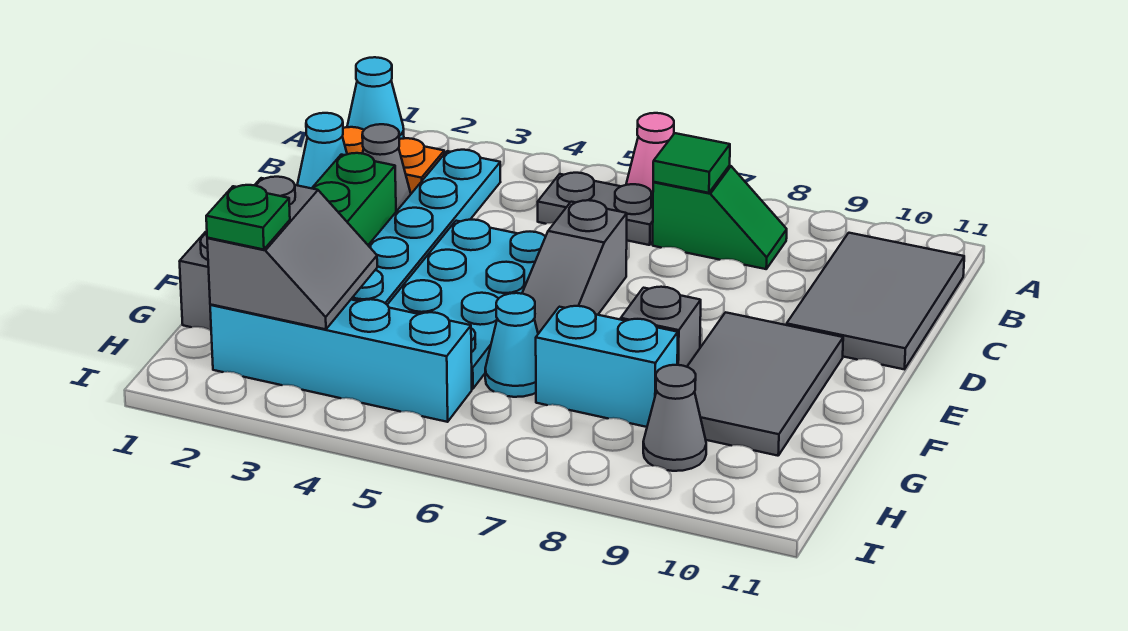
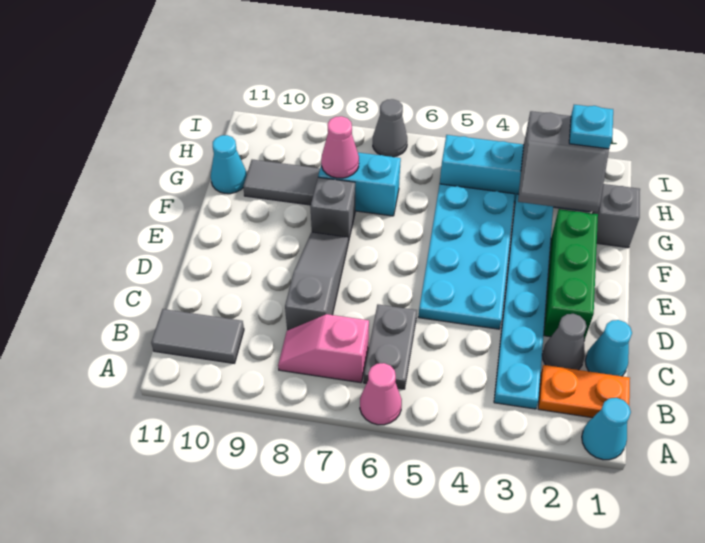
grey plate B5:B6 level 1 -> grey plate B6:C6 level 1
green slope B7:B8 level 1 top 7 -> pink slope B7:B8 level 1 top 7
green tile B7 level 2 -> none
grey tile B10:D11 level 1 -> grey tile B10:B11 level 1
grey slope D6:F6 level 1 top D -> grey slope C8:E8 level 1 top C
grey tile E9:G10 level 1 -> grey tile G9:G10 level 1
grey slope G2:H3 level 2 top 2 -> grey slope G2:H3 level 2 top H
cyan cone G6 level 1 -> cyan cone G11 level 1
none -> pink cone G8 level 2
green plate H2 level 3 -> cyan plate H2 level 3
grey cone H9 level 1 -> grey cone I7 level 1

